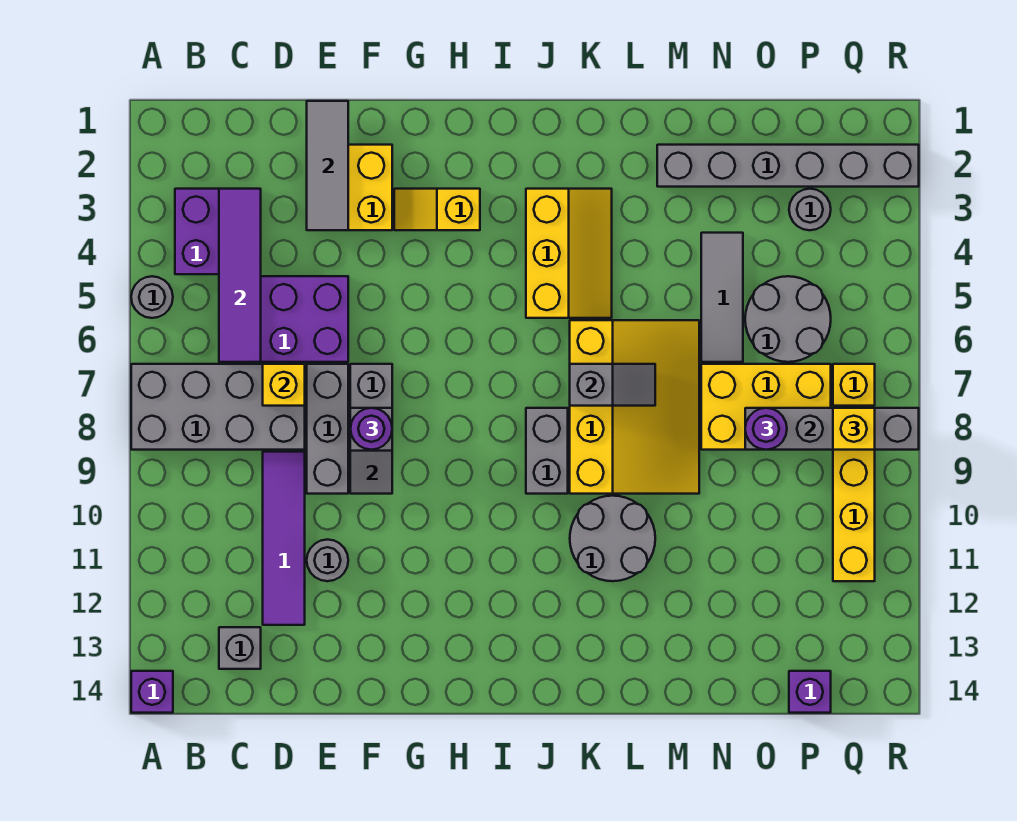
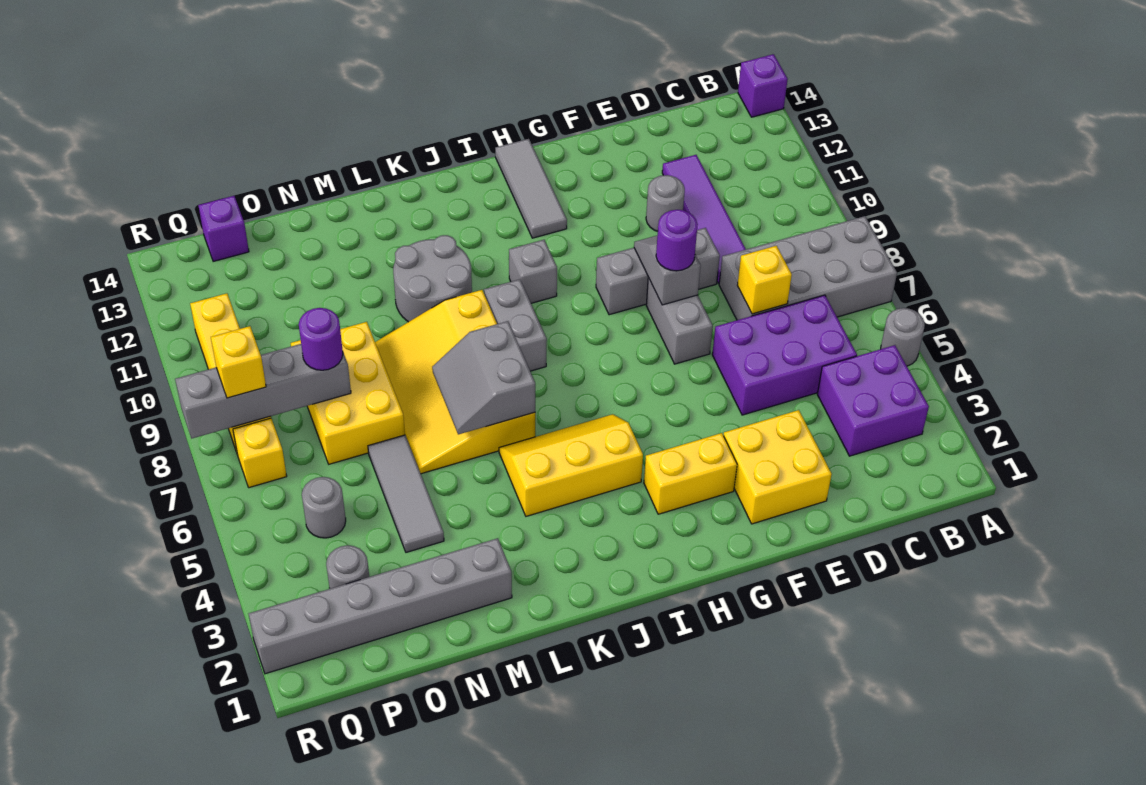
purple tile C3:C6 level 2 -> none
grey brick C13 level 1 -> grey brick I10 level 1
grey tile E1:E3 level 2 -> grey tile H12:H14 level 1
grey brick E7:E9 level 1 -> grey brick E9:G9 level 1
yellow slope G3:H3 level 1 top H -> yellow brick G3:H3 level 1
yellow slope J3:K5 level 1 top J -> yellow slope I4:K5 level 1 top 4
grey slope K7:L7 level 2 top K -> grey slope K6:L7 level 2 top K
yellow brick N7:P8 level 1 -> yellow brick N7:O9 level 1
grey round brick O5:P6 level 1 -> grey round brick P5 level 1

